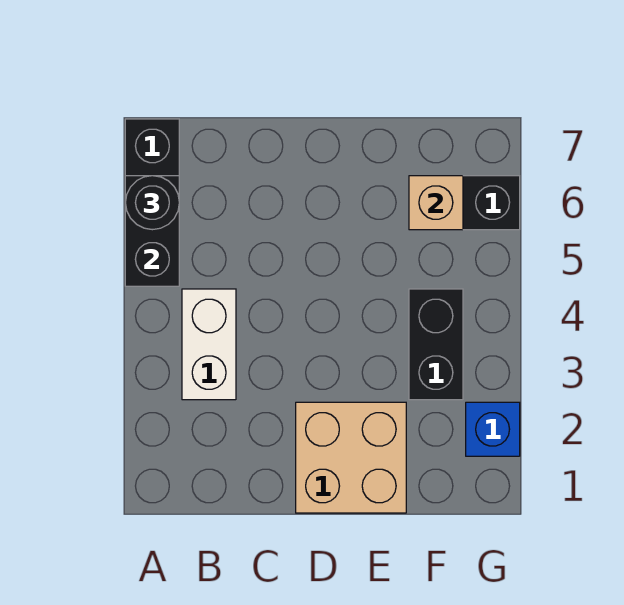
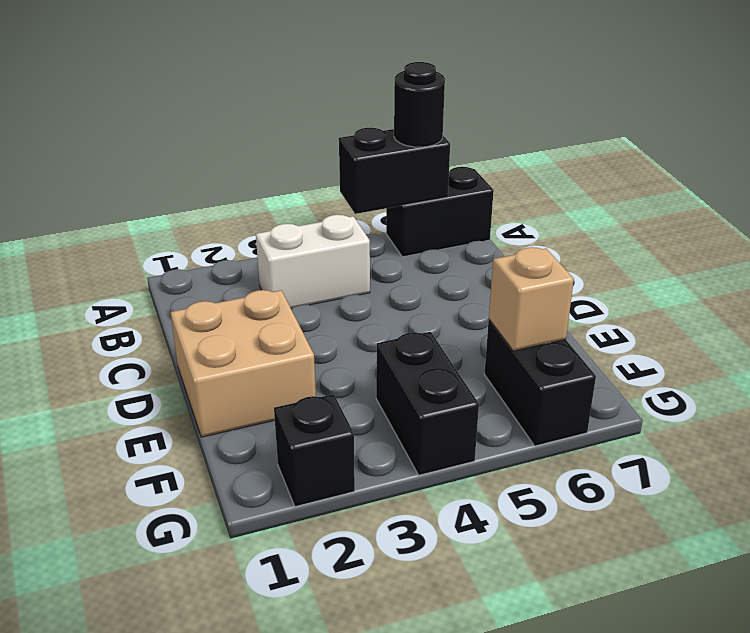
black brick F3:F4 level 1 -> black brick F4:G4 level 1
blue brick G2 level 1 -> black brick G2 level 1

